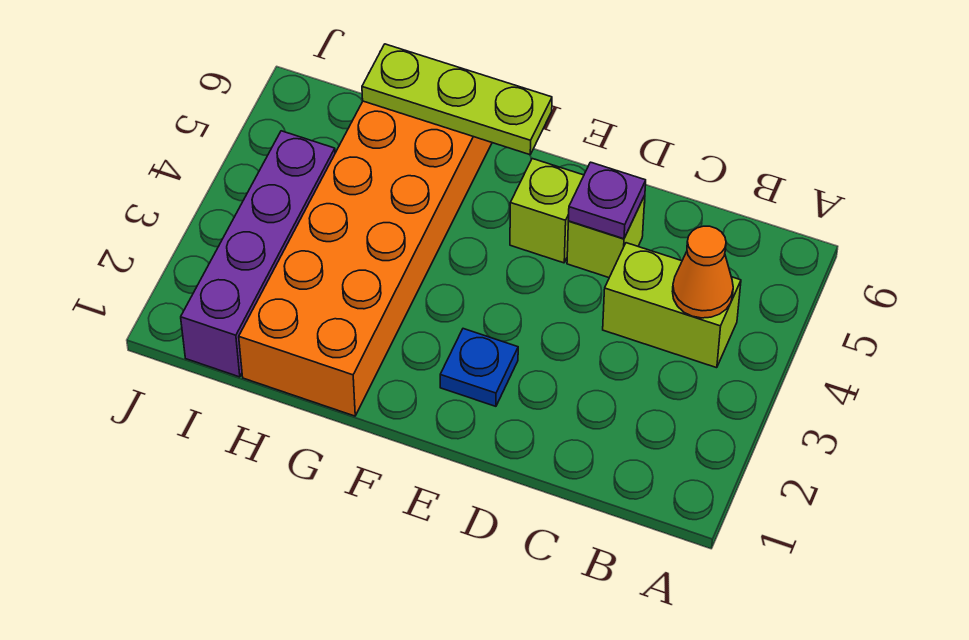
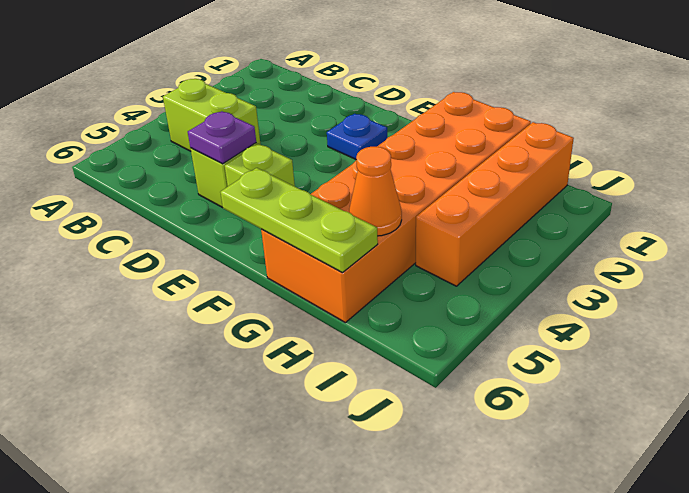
orange cone B4 level 2 -> orange cone H5 level 2
purple brick I1:I4 level 1 -> orange brick I1:I4 level 1

